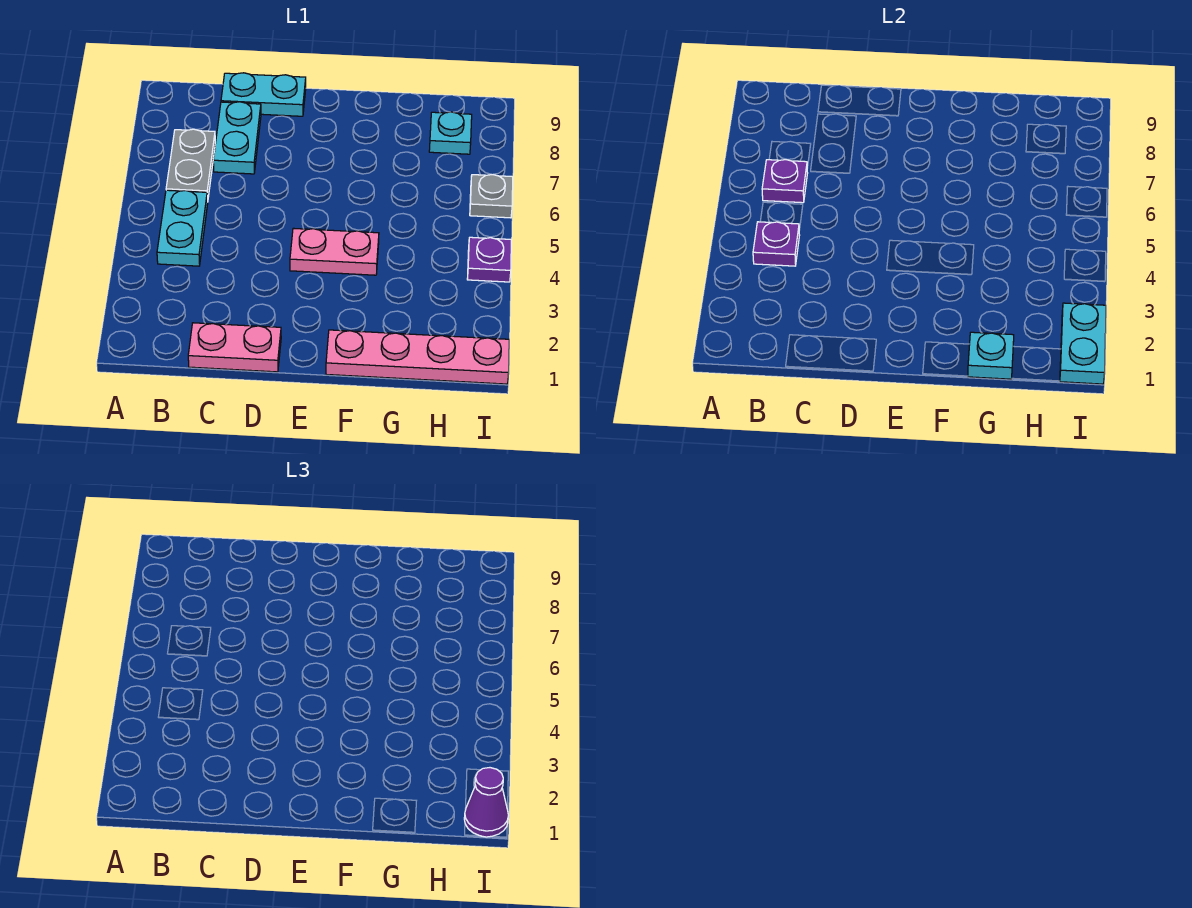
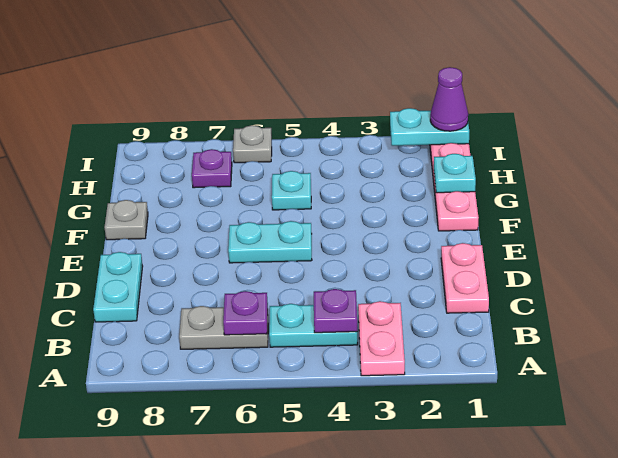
cyan plate C7:C8 level 1 -> cyan plate E5:E6 level 1
pink plate E4:F4 level 1 -> pink plate A3:B3 level 1
none -> grey plate F9 level 1
cyan plate H8 level 1 -> cyan plate G5 level 1
purple plate I4 level 1 -> purple plate H7 level 1

